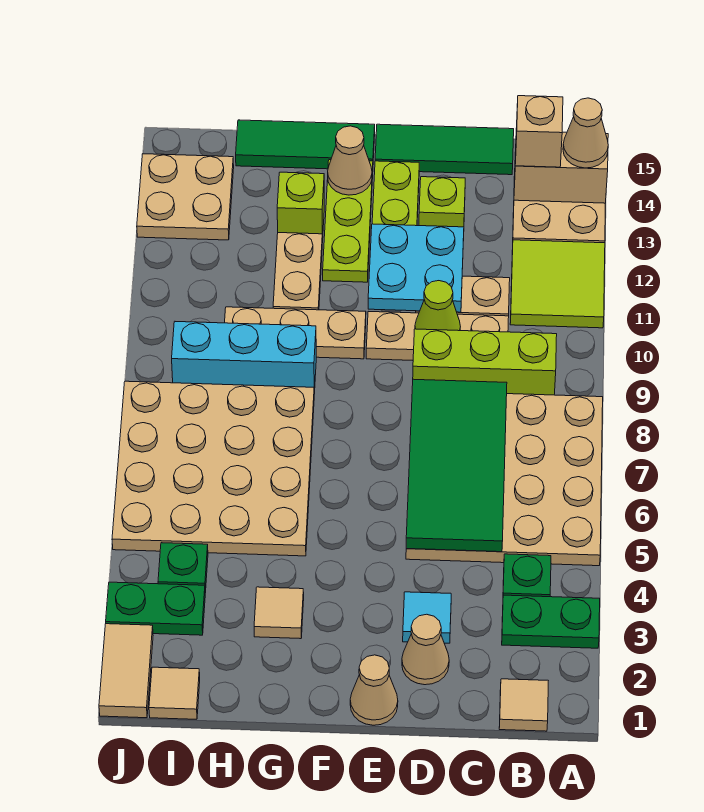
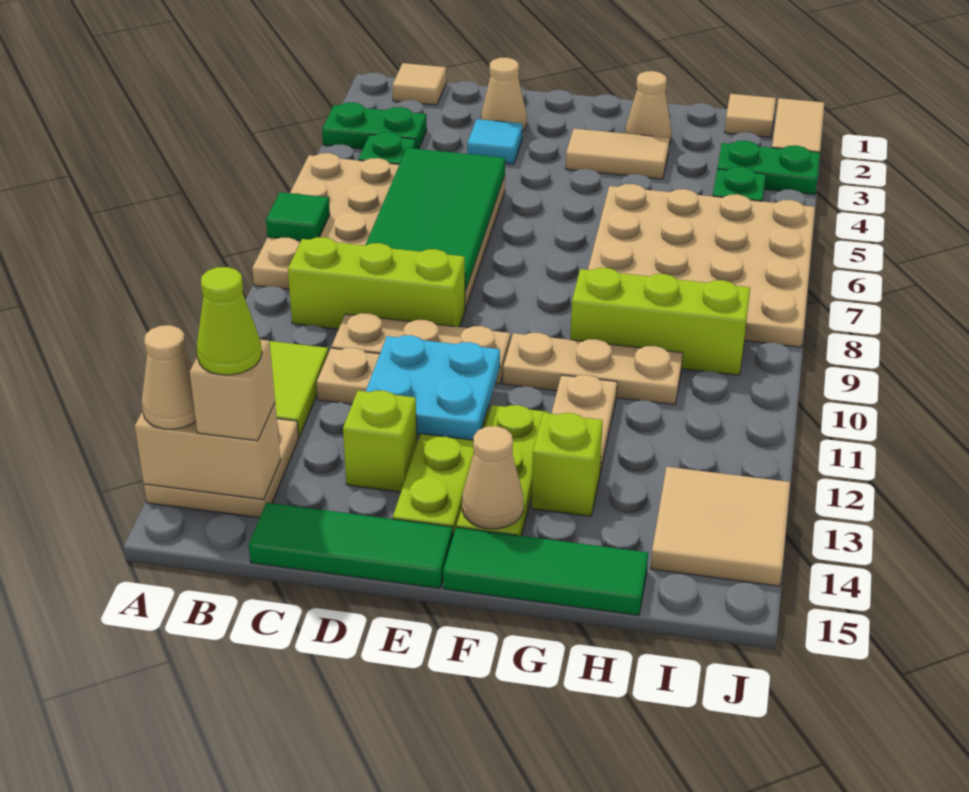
none -> green tile A7 level 2
lime cone D10 level 2 -> lime cone B14 level 4
tan cone E1 level 1 -> tan cone G2 level 1
tan tile G3 level 1 -> tan tile F3:G3 level 1
cyan brick G9:I9 level 1 -> lime brick G9:I9 level 1
tan plate I13:J14 level 1 -> tan tile I13:J14 level 1

